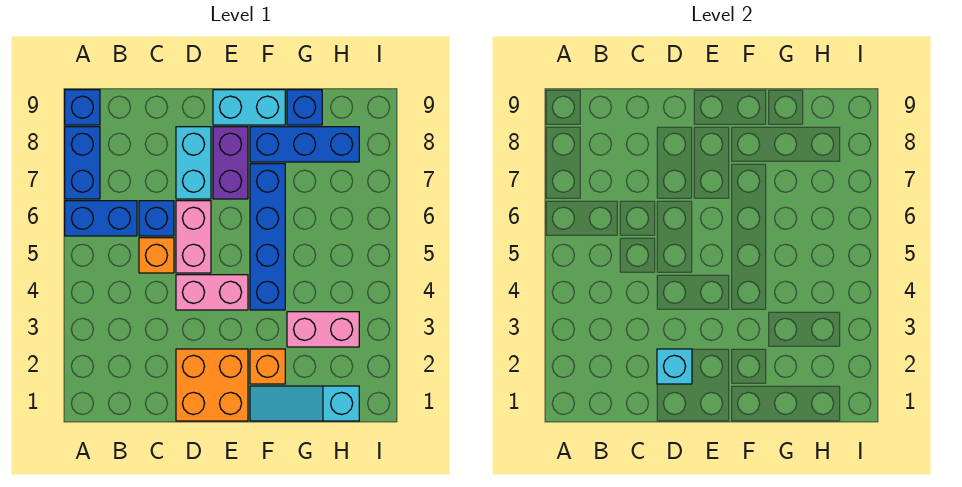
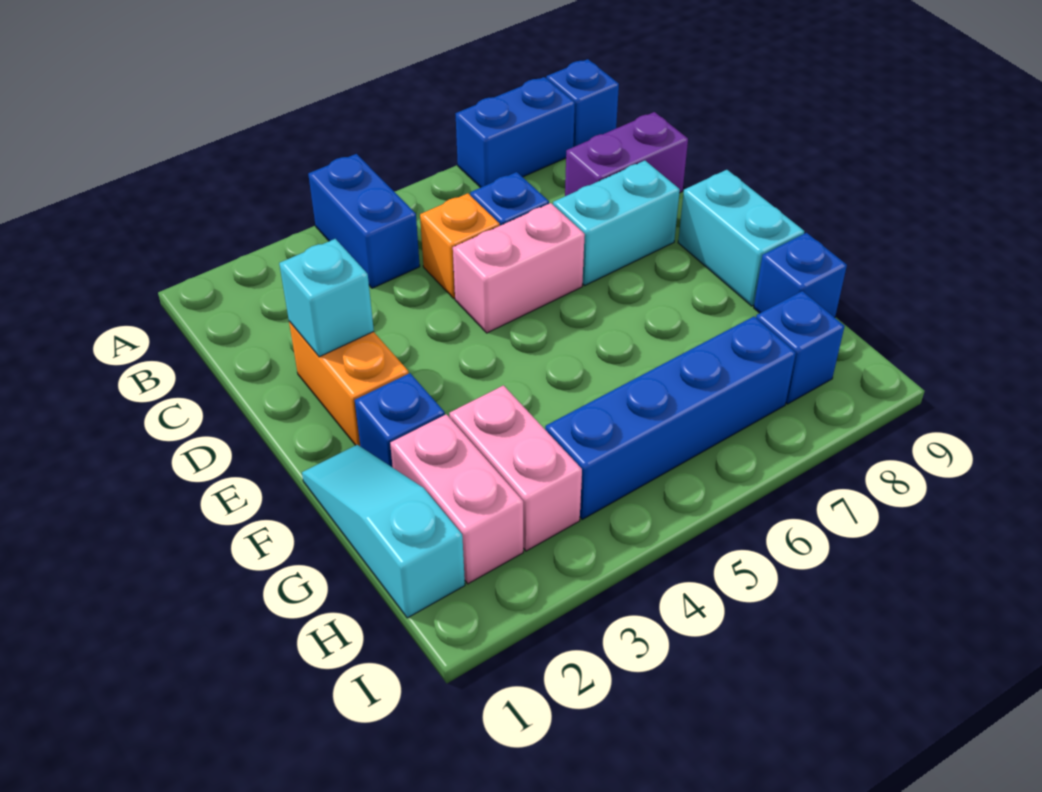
blue brick A6:B6 level 1 -> blue brick A4:B4 level 1
orange brick D1:E2 level 1 -> orange brick D2:E2 level 1
pink brick D4:E4 level 1 -> pink brick G2:H2 level 1
purple brick E7:E8 level 1 -> purple brick C8:C9 level 1
orange brick F2 level 1 -> blue brick F2 level 1
blue brick F4:F7 level 1 -> blue brick H4:H7 level 1
blue brick F8:H8 level 1 -> blue brick H8 level 1

